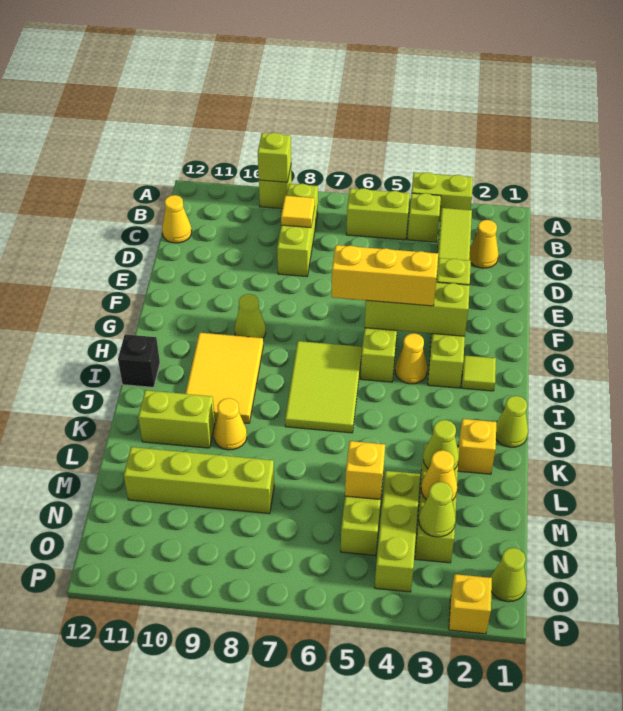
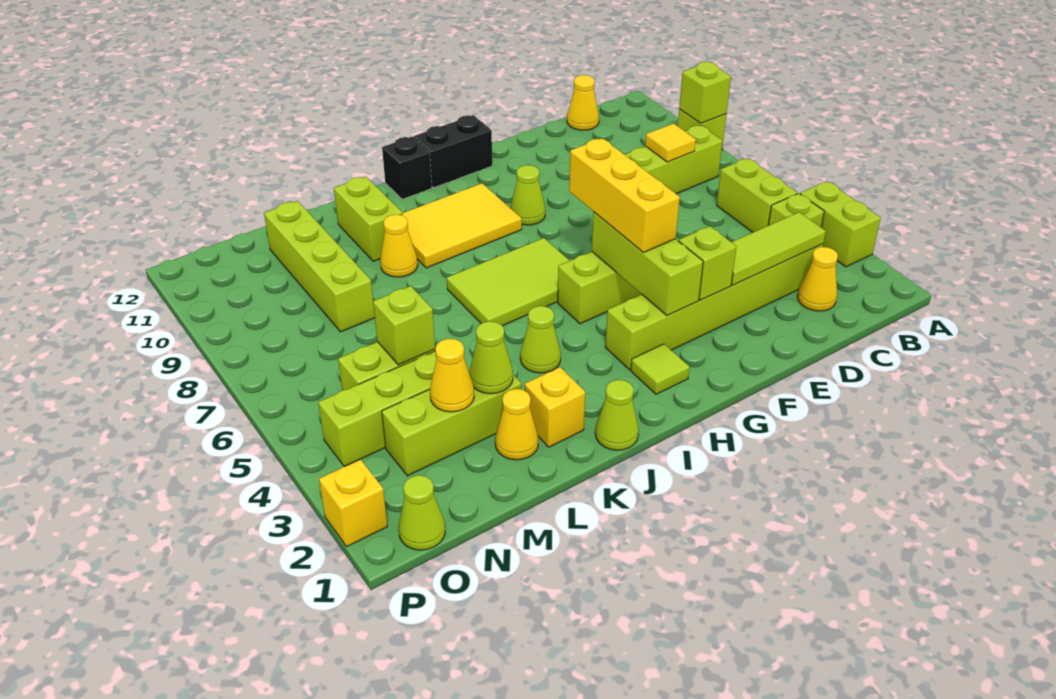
none -> black brick G12:H12 level 1
yellow cone H4 level 1 -> yellow cone L2 level 1
yellow brick M5 level 2 -> lime brick M5 level 2
lime cone N3 level 2 -> lime cone J4 level 1

